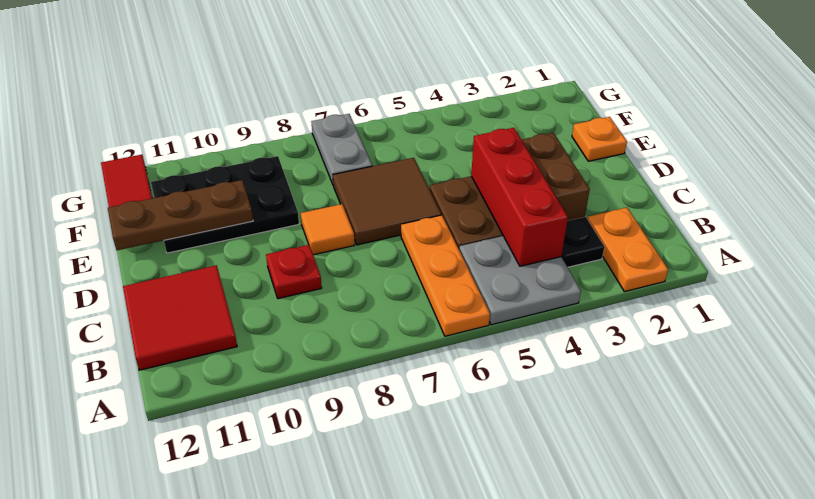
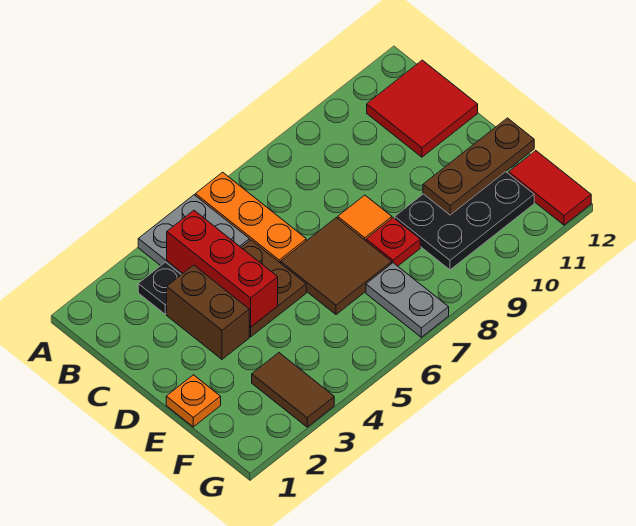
orange plate A2:B2 level 1 -> none
red plate C9 level 1 -> red plate E8 level 1
none -> brown tile F3:G3 level 1

